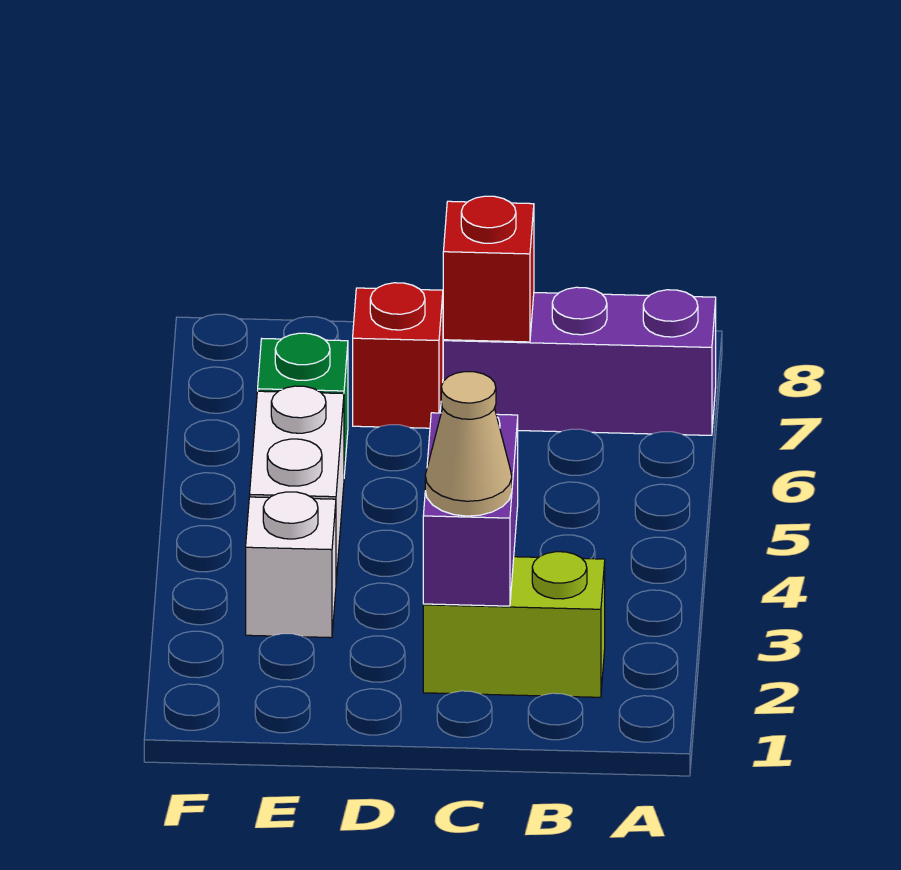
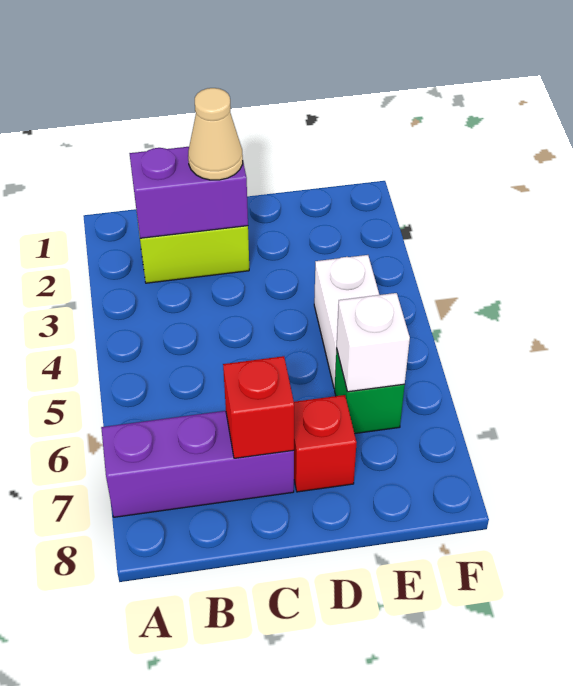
purple brick C2:C3 level 2 -> purple brick B2:C2 level 2
white brick E3 level 1 -> white brick E6 level 2

